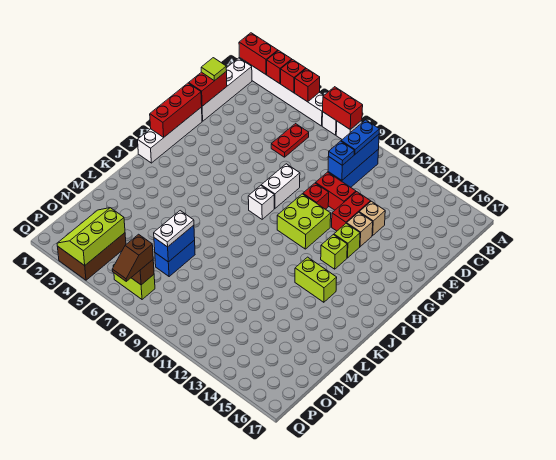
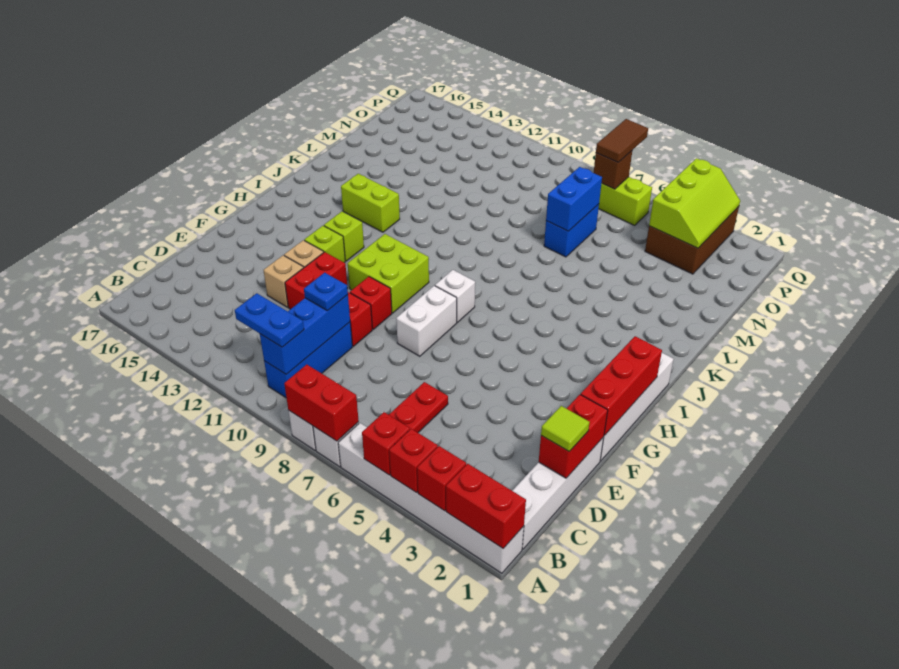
blue plate B10:C10 level 3 -> blue plate B10:B11 level 3
white plate M7:N7 level 3 -> none
brown slope P7:Q7 level 3 top P -> brown tile P7:Q7 level 3

